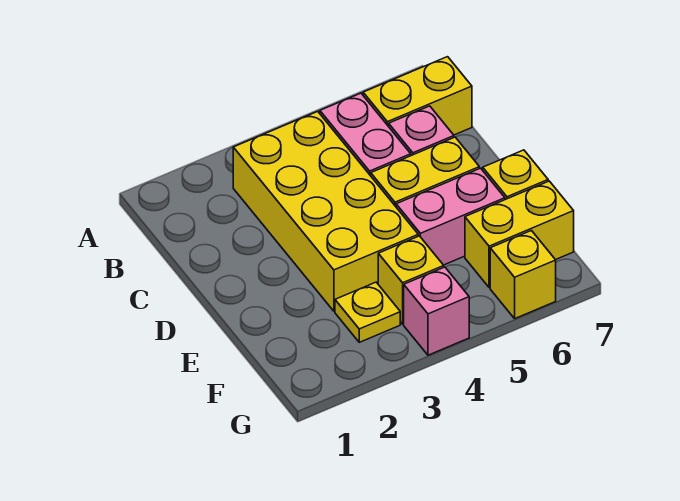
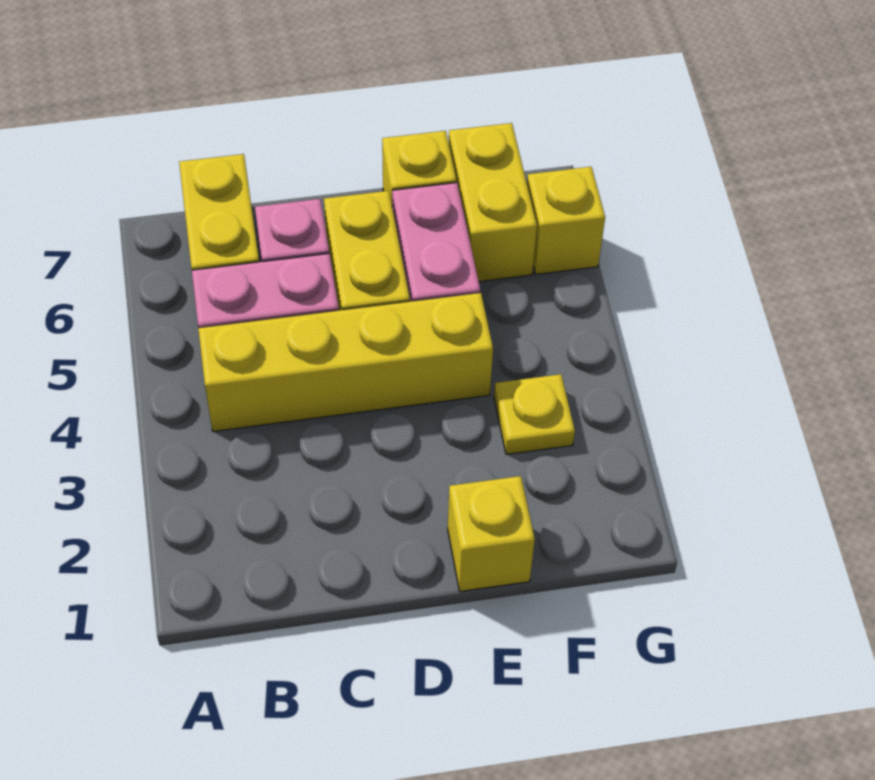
yellow brick B3:E4 level 1 -> yellow brick B4:E4 level 1
yellow brick F4 level 1 -> yellow brick E1 level 1
pink brick G4 level 1 -> none

